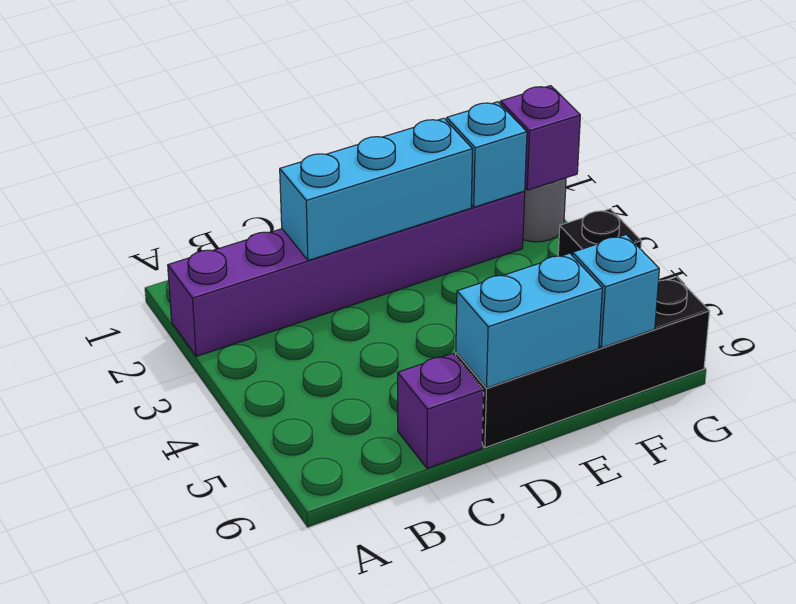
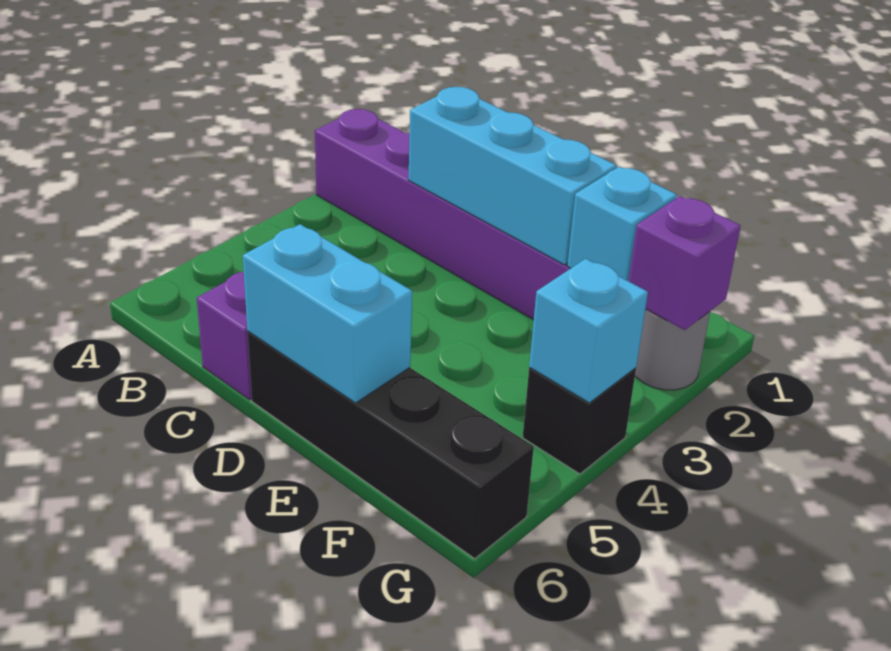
cyan brick F6 level 2 -> cyan brick G4 level 2

